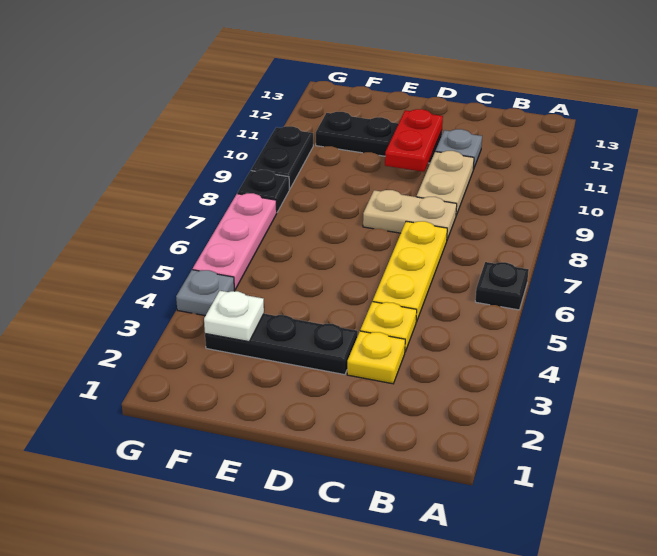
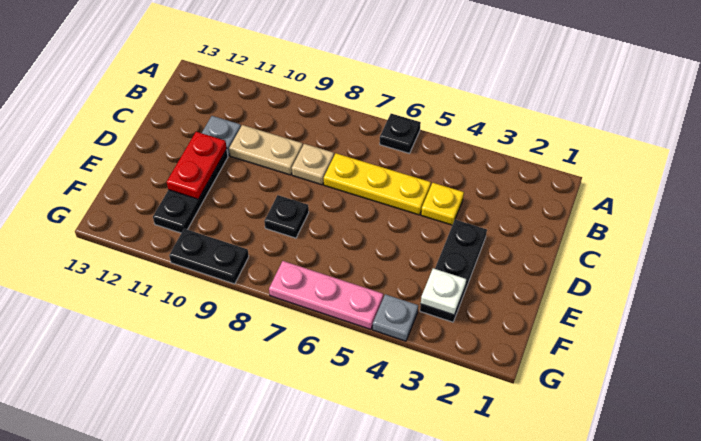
yellow plate C3 level 1 -> none
tan plate C8:D8 level 1 -> tan plate C8 level 1
red plate D10:D11 level 2 -> red plate D11:E11 level 2
black plate G8 level 1 -> black plate E8 level 1

